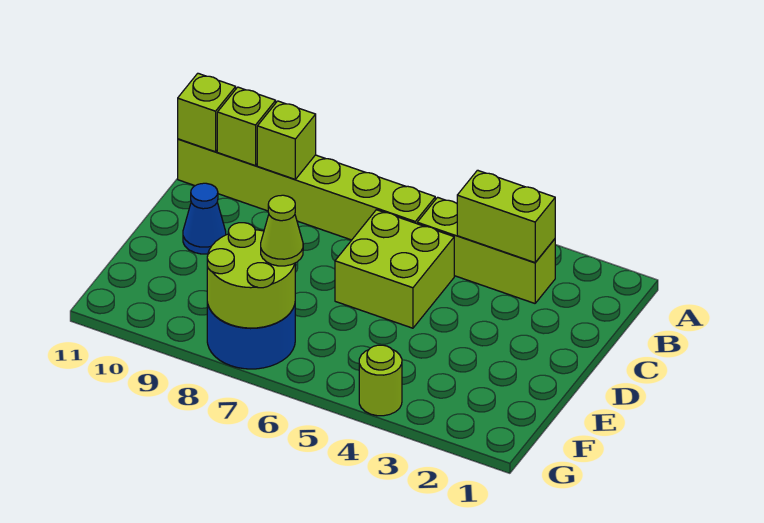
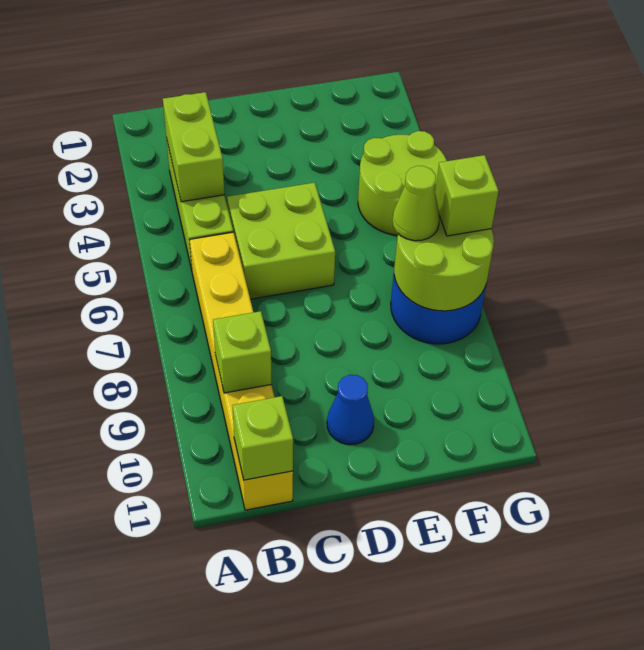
lime brick B6:B11 level 1 -> yellow brick B6:B11 level 1
lime brick B10 level 2 -> lime brick G7 level 3
lime round brick G4 level 1 -> lime round brick F4:G5 level 1

